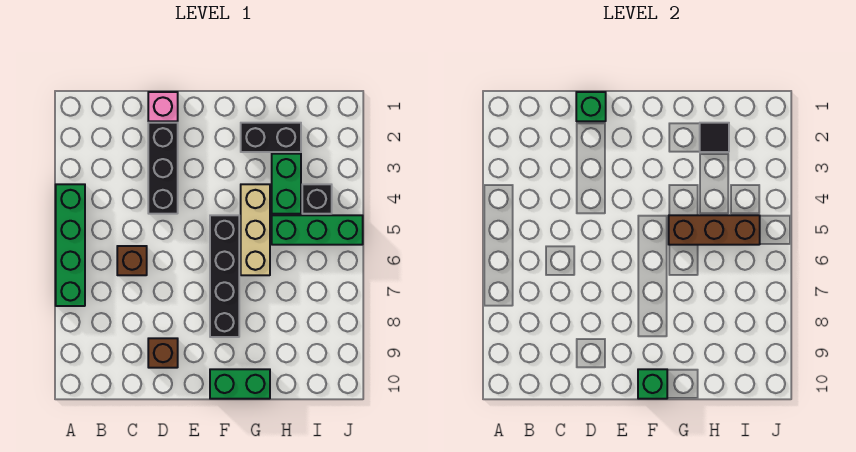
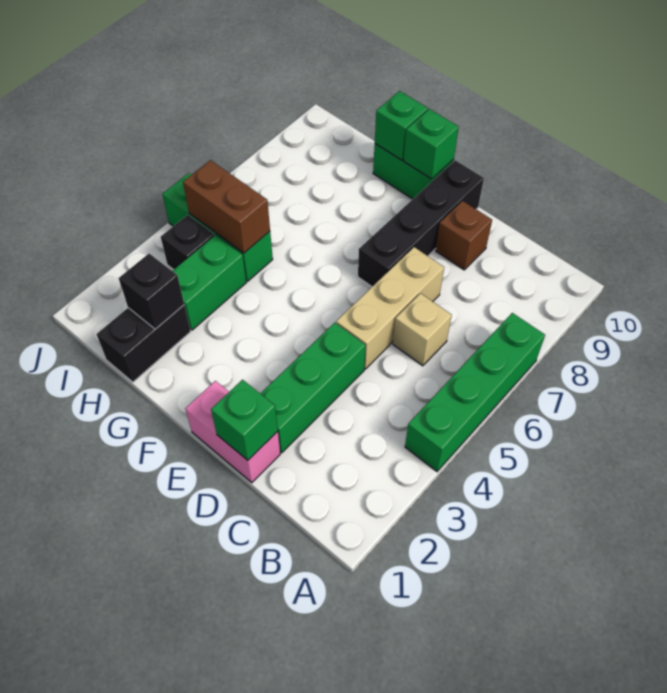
brown brick C6 level 1 -> tan brick C6 level 1
pink brick D1 level 1 -> pink brick D1:E1 level 1
black brick D2:D4 level 1 -> green brick D2:D4 level 1
black brick F5:F8 level 1 -> black brick E7:E10 level 1
black brick G2:H2 level 1 -> black brick H1:H2 level 1
tan brick G4:G6 level 1 -> tan brick D5:D7 level 1
brown brick G5:I5 level 2 -> brown brick H5:I5 level 2
none -> green brick G10 level 2
black tile H2 level 2 -> black brick H2 level 2

